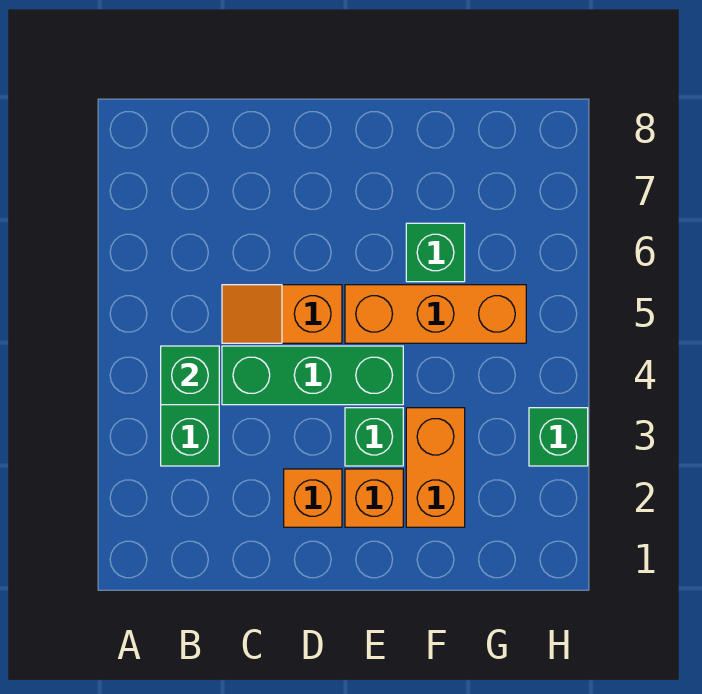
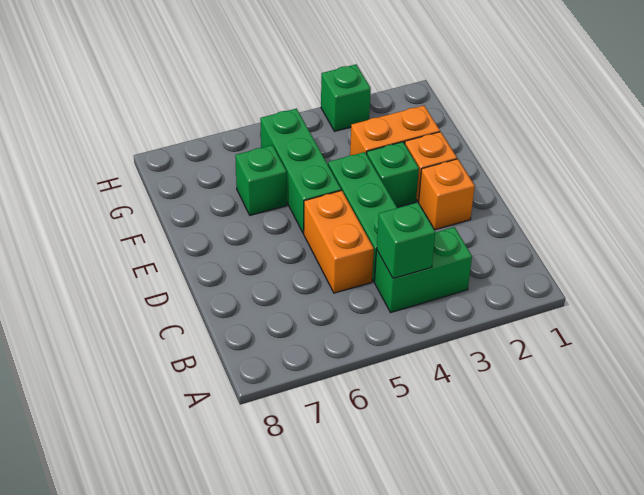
orange slope C5:D5 level 1 top D -> orange brick C5:D5 level 1
orange brick E5:G5 level 1 -> green brick E5:G5 level 1

